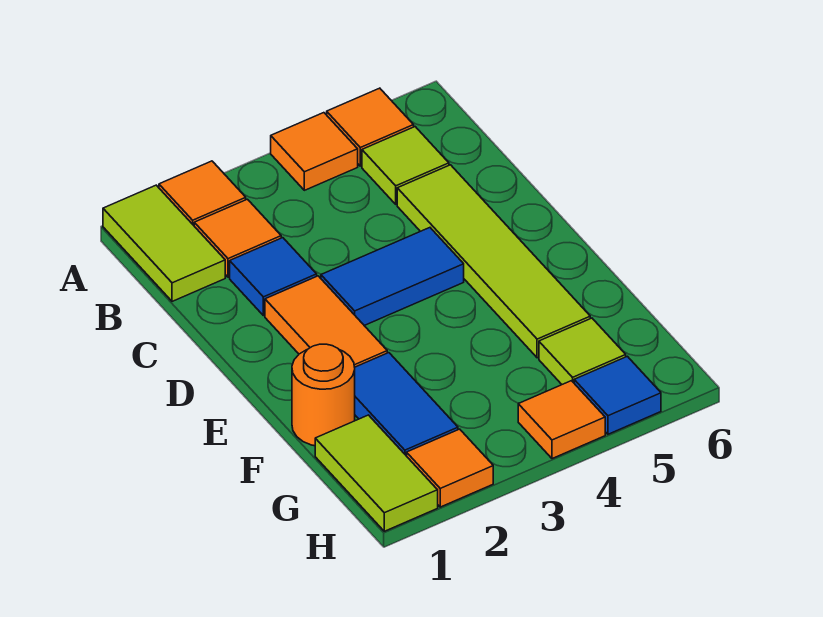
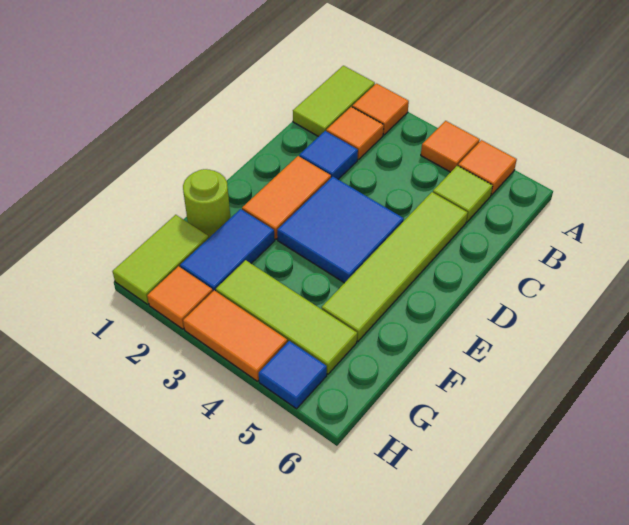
blue tile D3:D4 level 1 -> blue tile D3:E4 level 1
orange round brick F1 level 1 -> lime round brick F1 level 1
lime tile G5 level 1 -> lime tile G3:G5 level 1
orange tile H4 level 1 -> orange tile H3:H4 level 1

